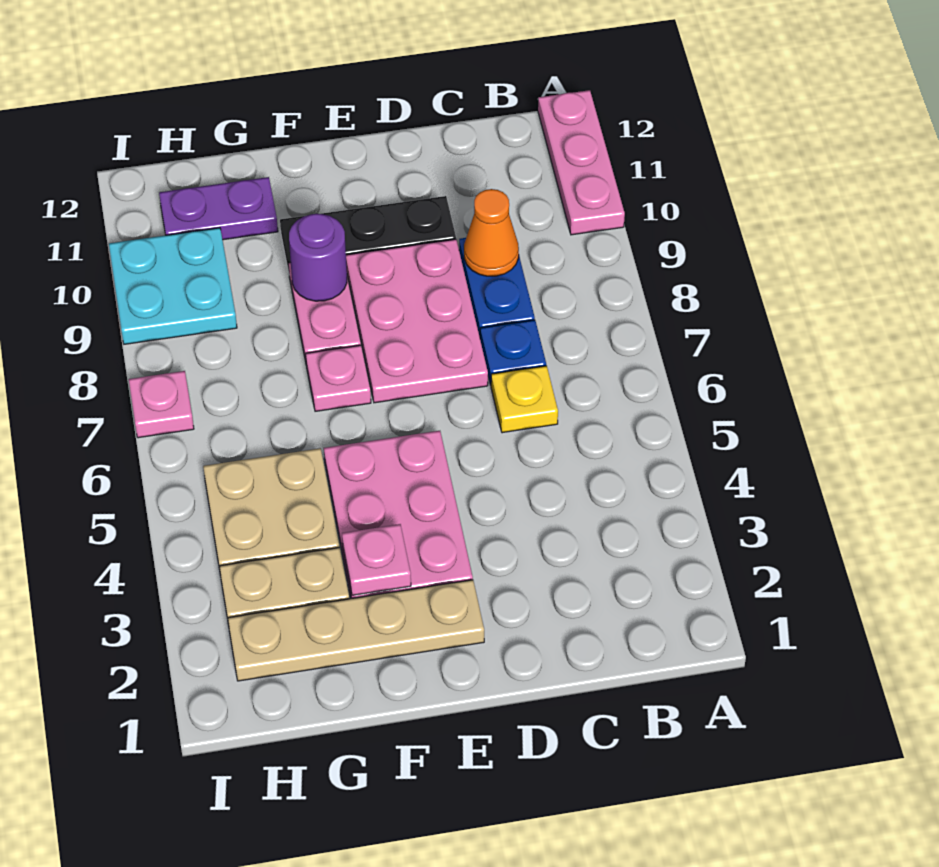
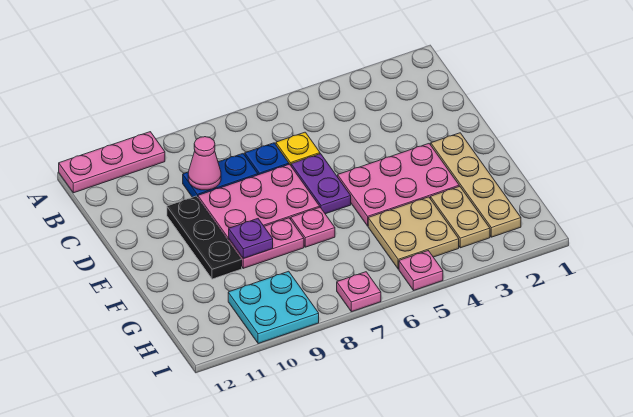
orange cone C9 level 2 -> pink cone C9 level 2
pink plate F3 level 2 -> pink plate I5 level 1
purple round brick F9 level 2 -> purple plate F9 level 2
purple plate G11:H11 level 1 -> purple plate D6:E6 level 1

